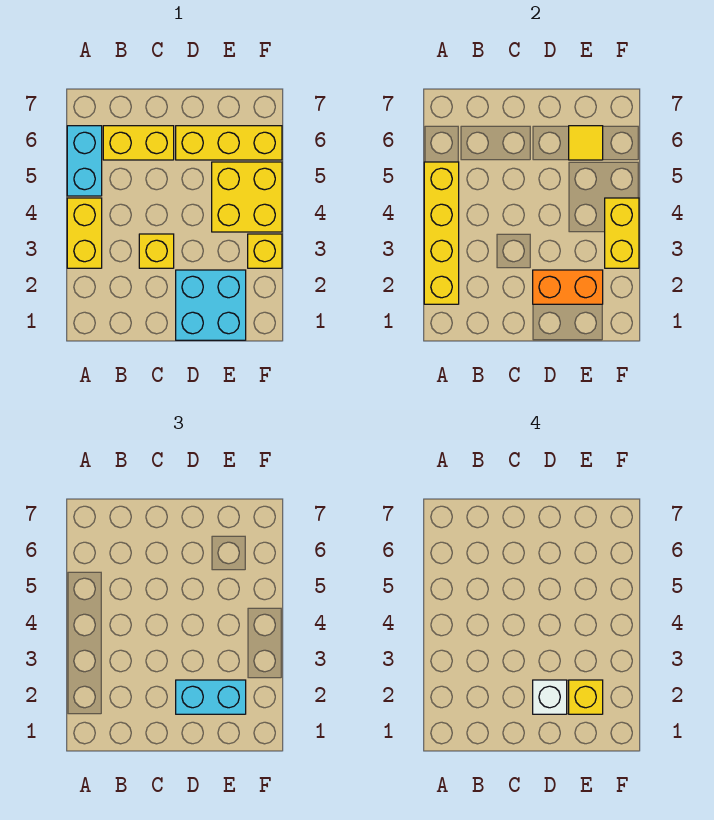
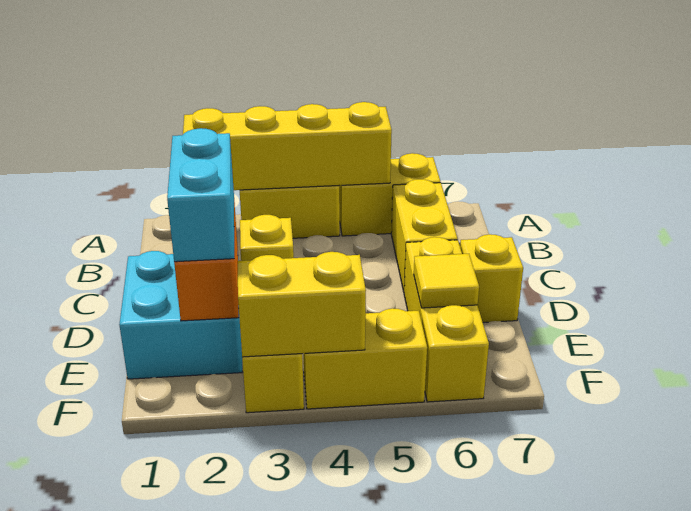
cyan brick A5:A6 level 1 -> yellow brick A5:A6 level 1
white brick D2 level 4 -> none
yellow brick E2 level 4 -> yellow brick D7 level 1
yellow brick E4:F5 level 1 -> yellow brick F4:F5 level 1

